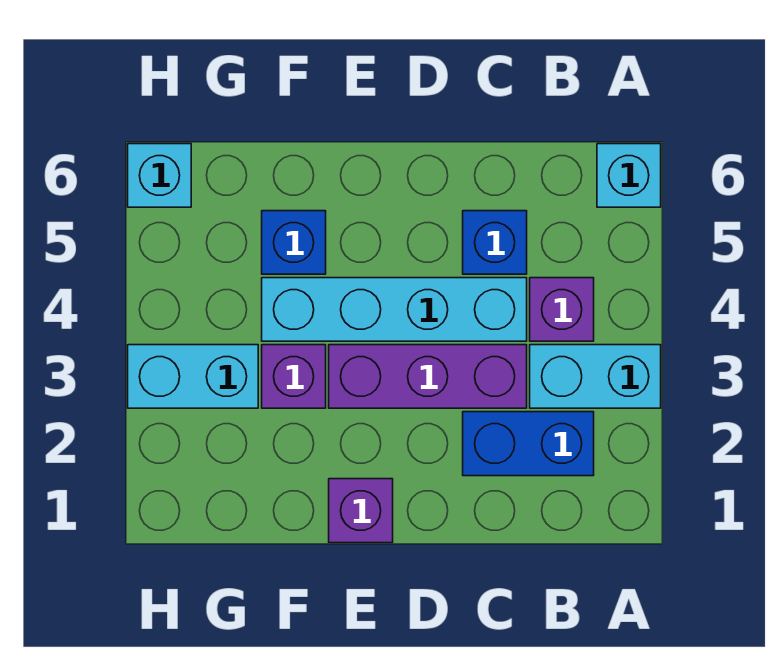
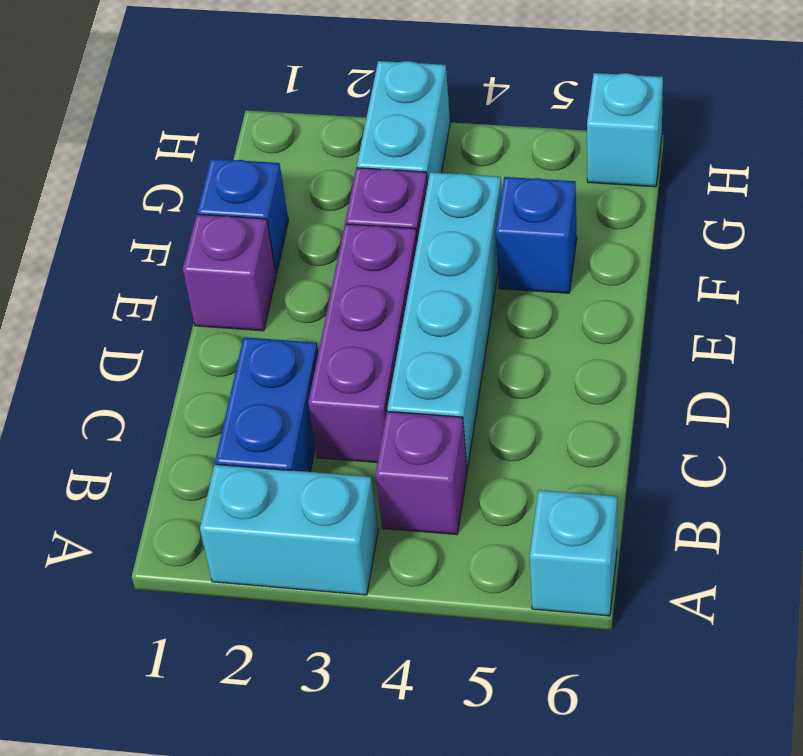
cyan brick A3:B3 level 1 -> cyan brick A2:A3 level 1
blue brick C5 level 1 -> blue brick F1 level 1

